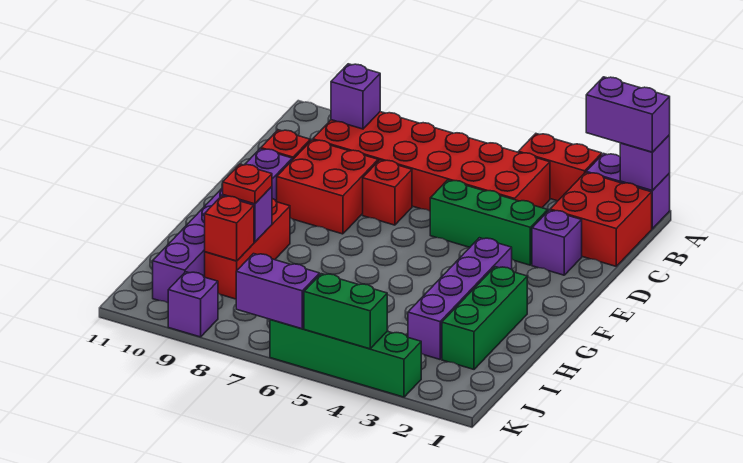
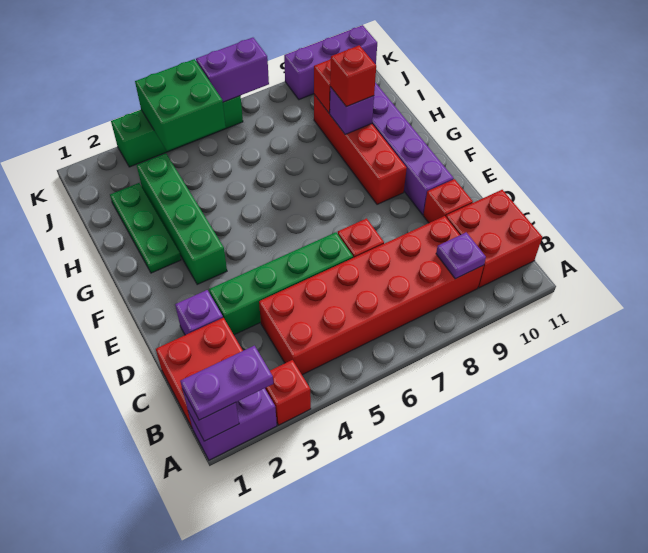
purple brick A1:A2 level 3 -> purple plate A1:A2 level 3
red brick A3:A4 level 1 -> red brick A3 level 1
purple brick B9 level 2 -> purple plate B9 level 2
green brick D3:D5 level 1 -> green brick D3:D6 level 1
red brick D8:E9 level 1 -> red brick B10:C11 level 1
purple brick F3:I3 level 1 -> green brick F3:I3 level 1
green brick G2:I2 level 1 -> green plate G2:I2 level 1
red brick G9:I9 level 1 -> red brick F9:I9 level 1
red plate H9 level 3 -> red brick H9 level 3
green brick K4:K5 level 2 -> green brick J4:K5 level 2
purple brick K9 level 1 -> purple brick K9:K11 level 1

